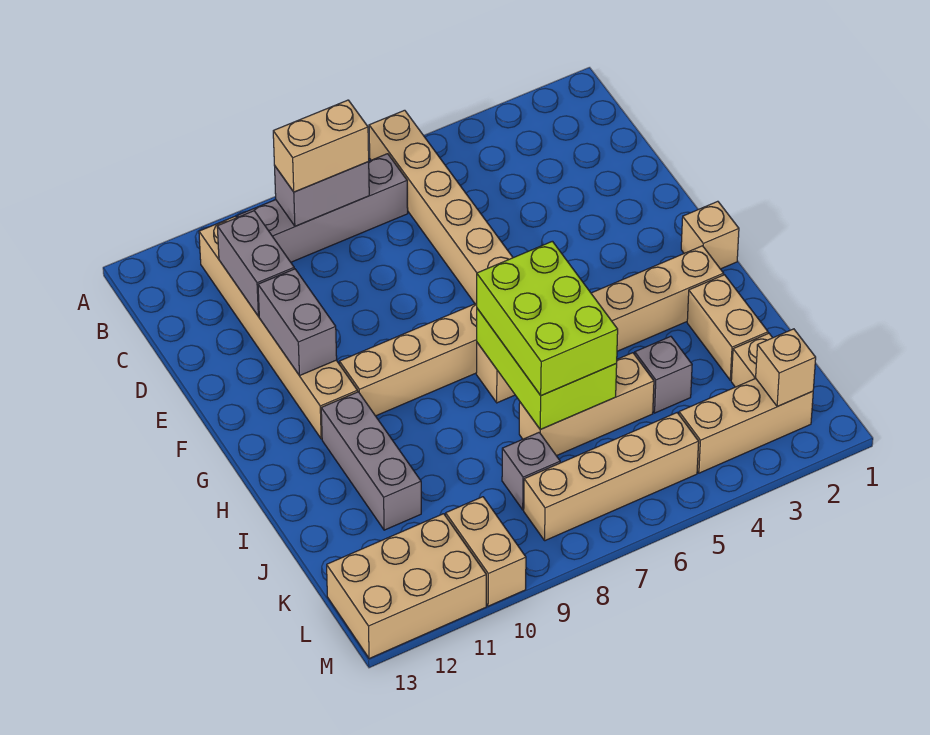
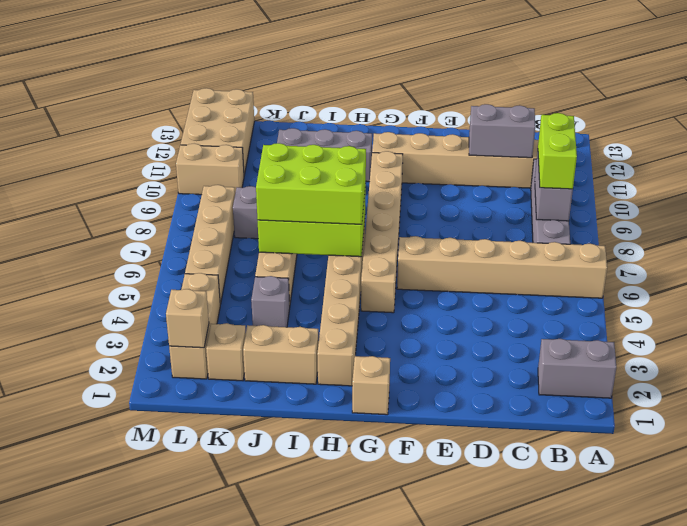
tan brick B8:B9 level 3 -> lime brick B8:B9 level 3
grey brick E11:F11 level 2 -> grey brick A2:B2 level 1

